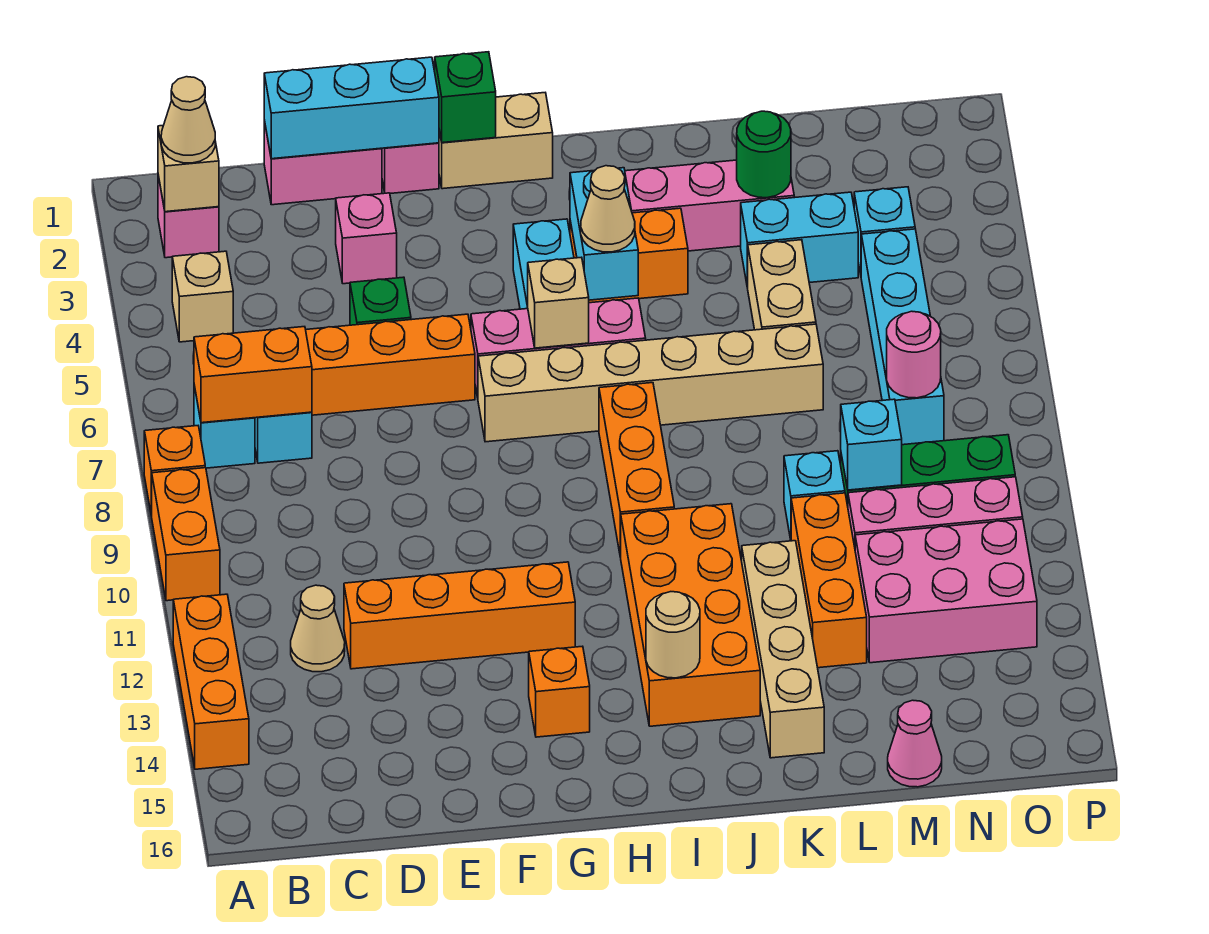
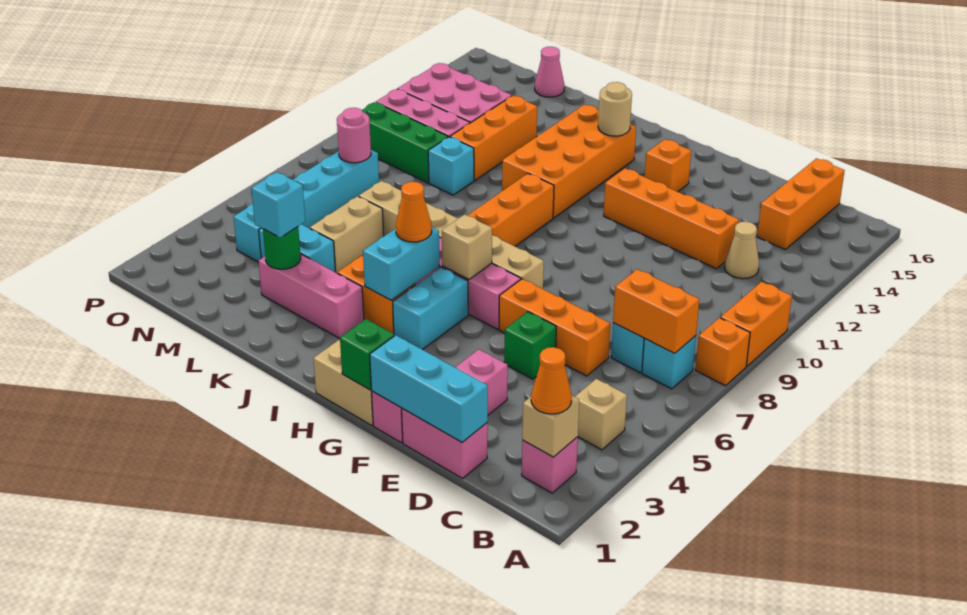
orange brick A12:A14 level 1 -> orange brick C14:C16 level 1
tan cone B2 level 3 -> orange cone B2 level 3
tan cone I5 level 3 -> orange cone I5 level 3
tan brick K12:K15 level 1 -> none
cyan brick M10 level 2 -> cyan brick L3 level 3

